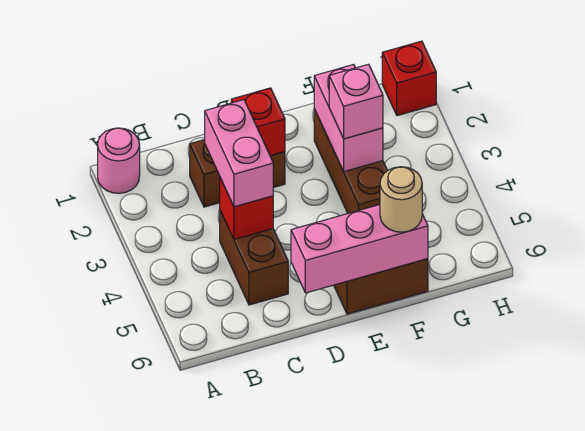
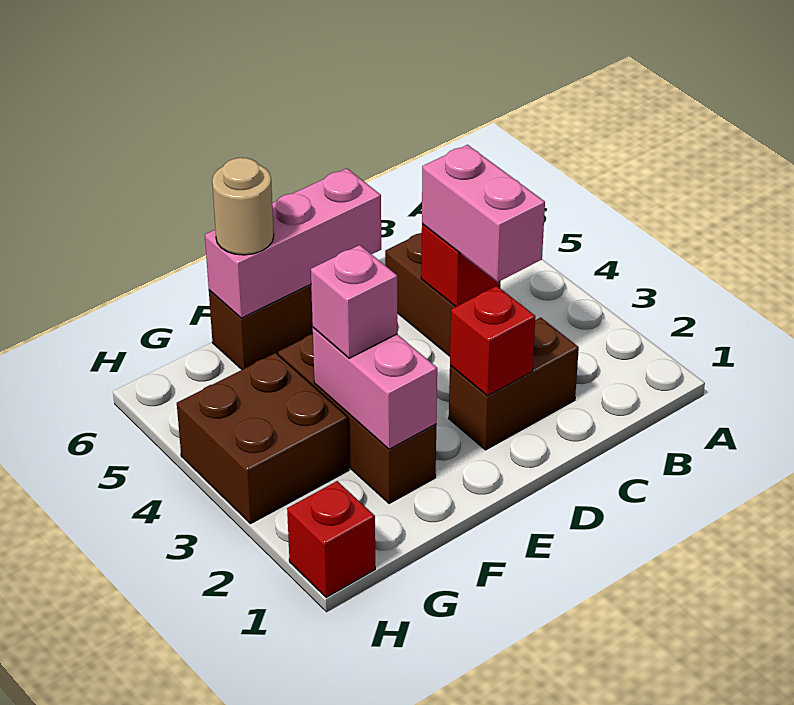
pink round brick A1 level 1 -> none
none -> brown brick G3:H4 level 1

